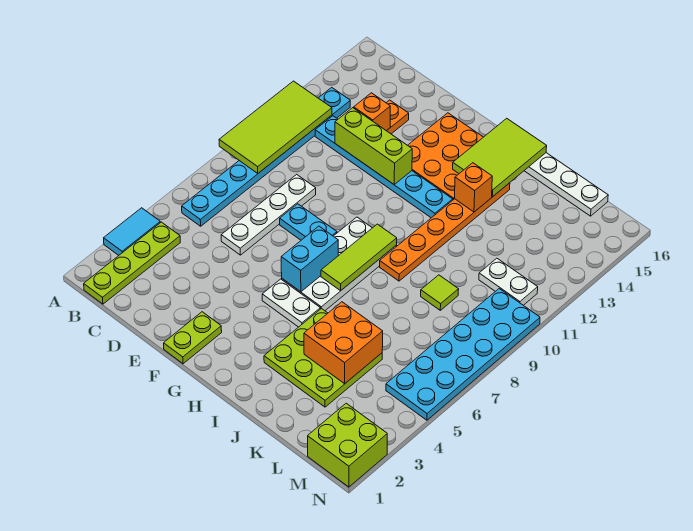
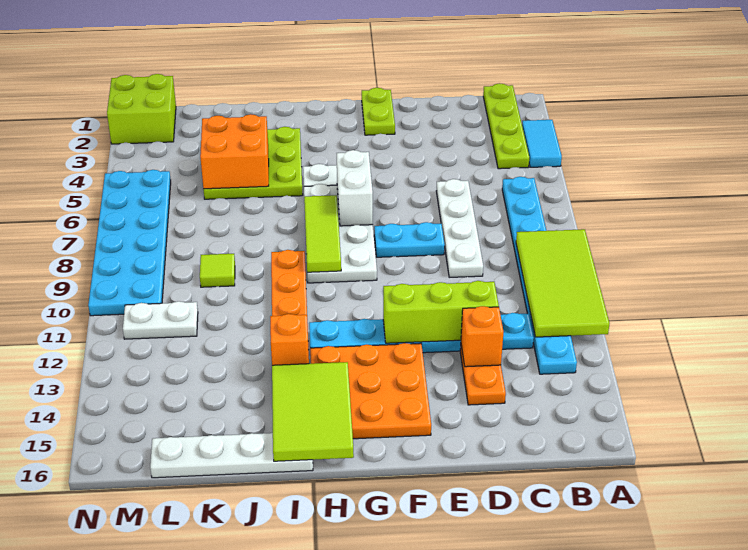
cyan brick G6:G7 level 2 -> white brick G6:G7 level 2

